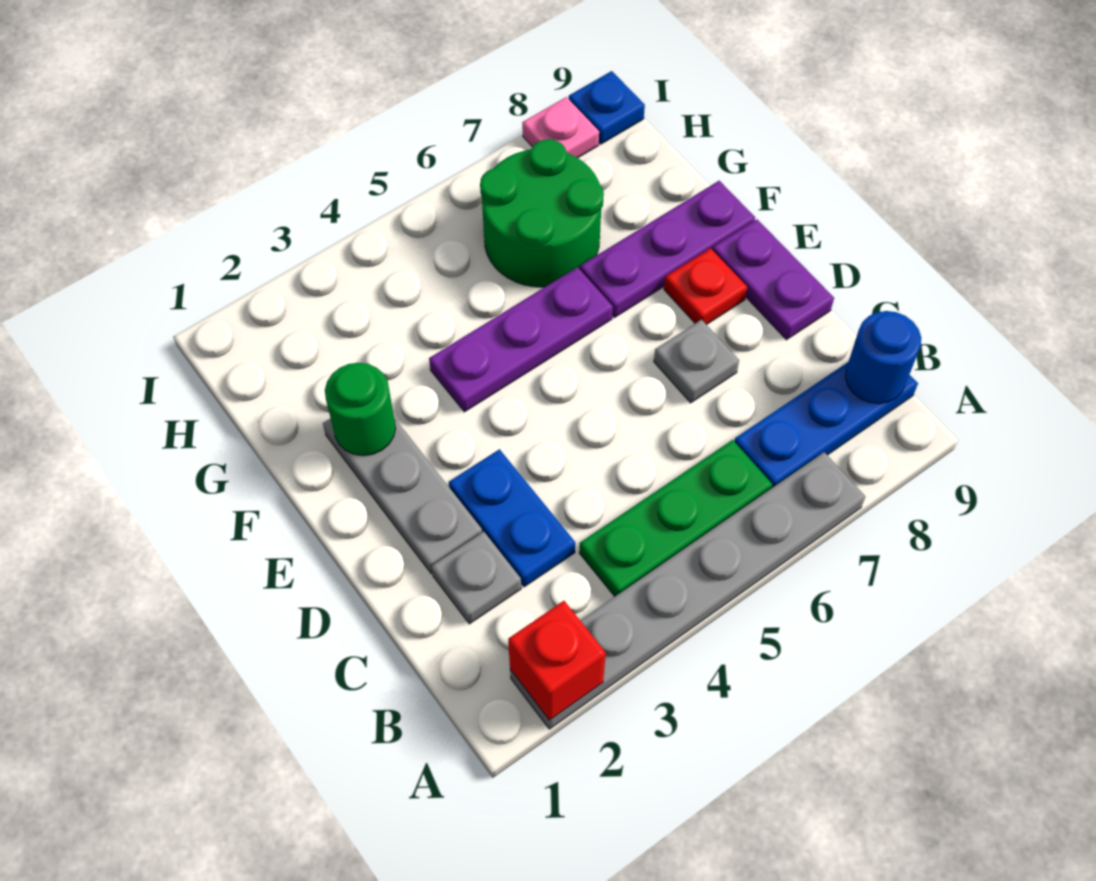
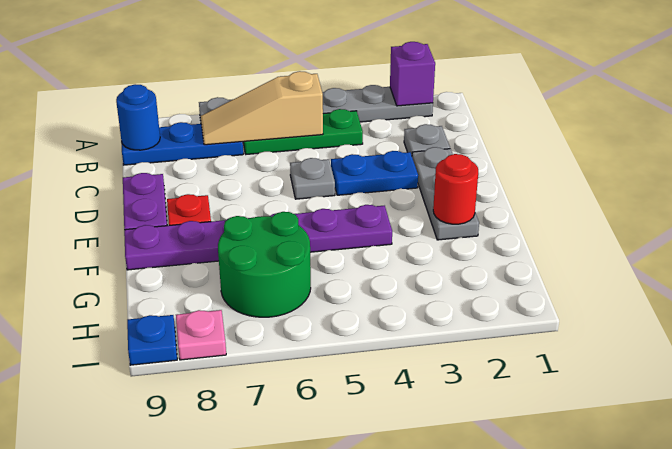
red brick A2 level 2 -> purple brick A2 level 2
none -> tan slope B5:B7 level 2 top 5
blue plate C3:D3 level 1 -> blue plate D3:D4 level 1
grey plate D7 level 1 -> grey plate D5 level 1
green round brick F2 level 2 -> red round brick F2 level 2

